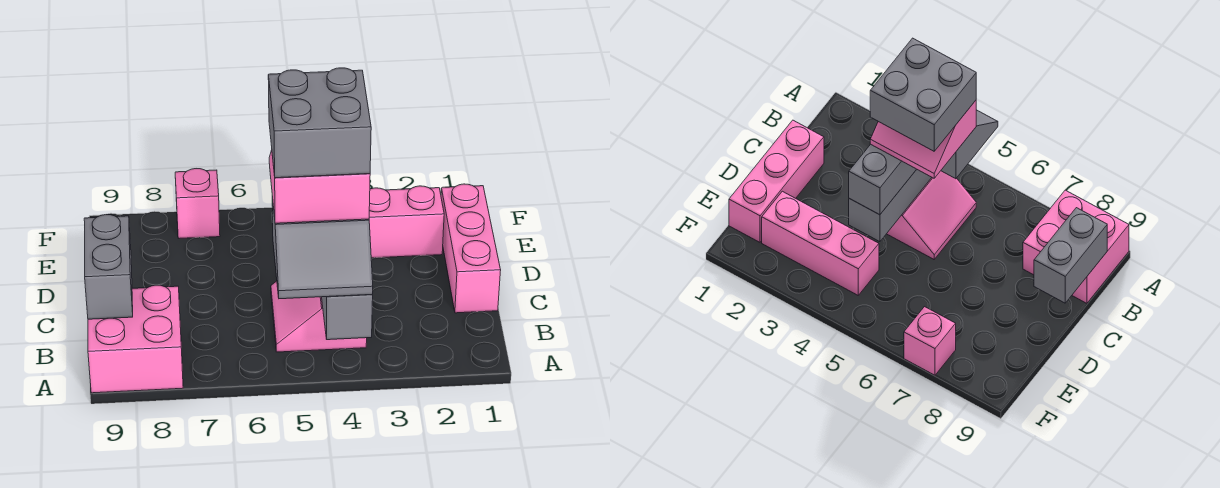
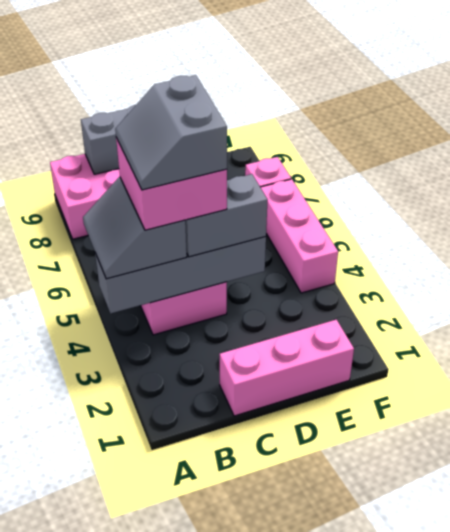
pink slope B4:C5 level 4 top B -> pink brick B4:C5 level 4
grey brick B4:C5 level 5 -> grey slope B4:C5 level 5 top C
pink brick E2:E4 level 1 -> pink brick F4:F6 level 1

